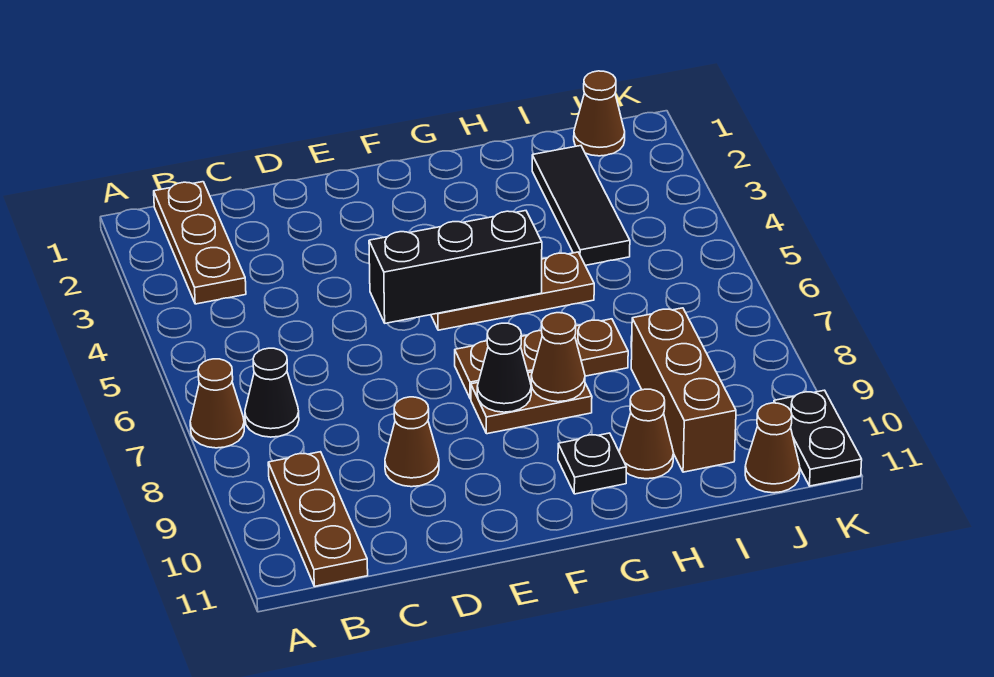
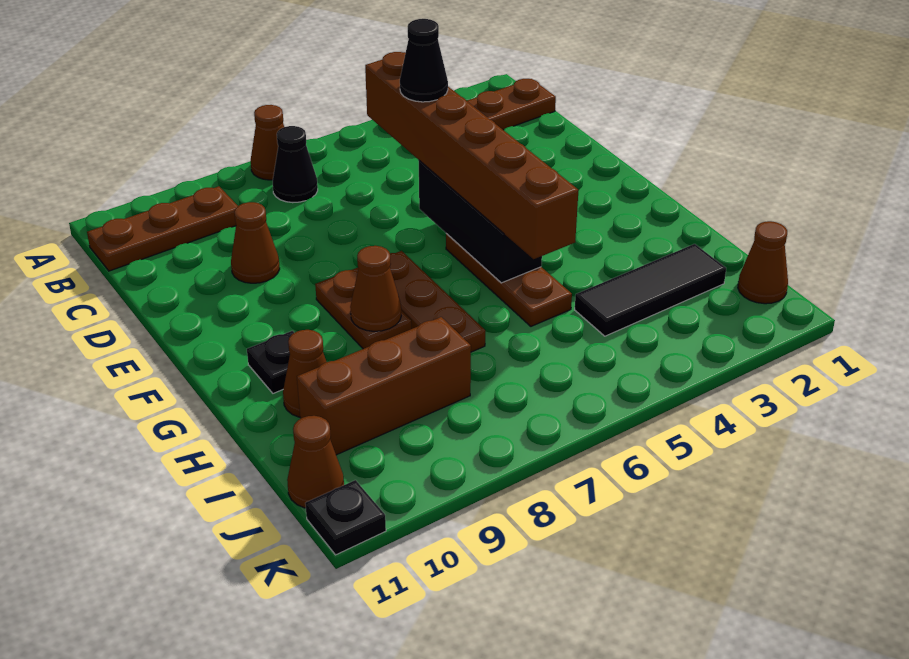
none -> brown brick C5:H5 level 3
black cone F8 level 2 -> black cone D5 level 4
black plate K10:K11 level 1 -> black plate K11 level 1

